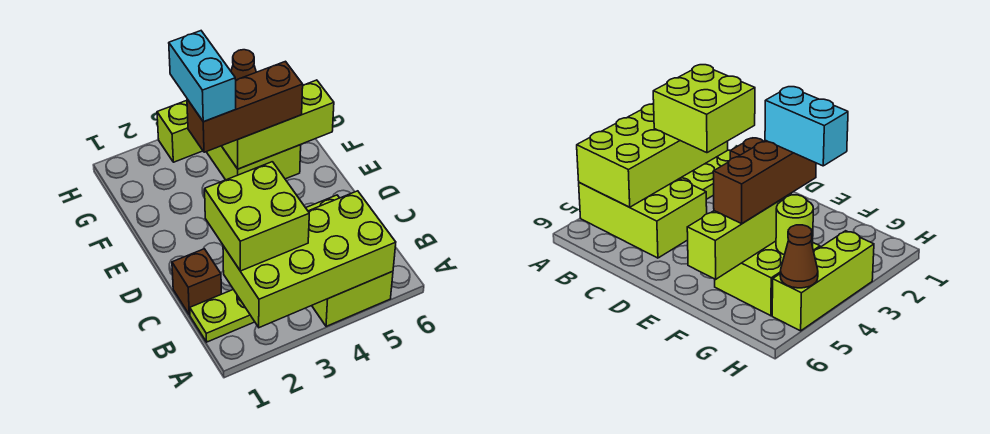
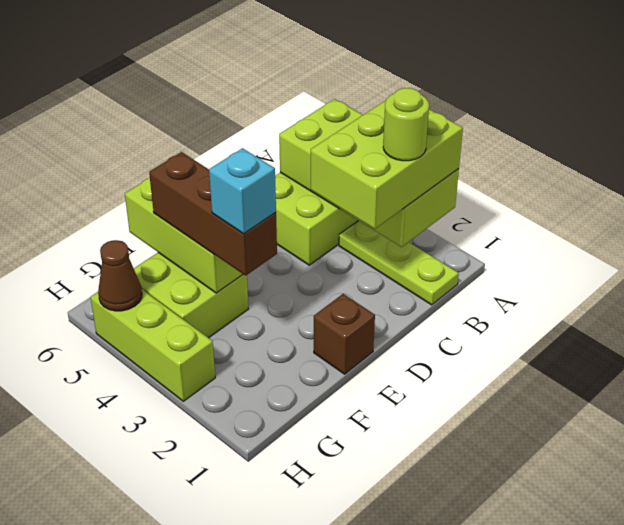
lime brick B2:C3 level 3 -> lime brick A2:C3 level 3
brown brick C1 level 1 -> brown brick E1 level 1
cyan brick F3:G3 level 4 -> cyan brick F3 level 4
lime round brick G4 level 2 -> lime round brick B2 level 4

